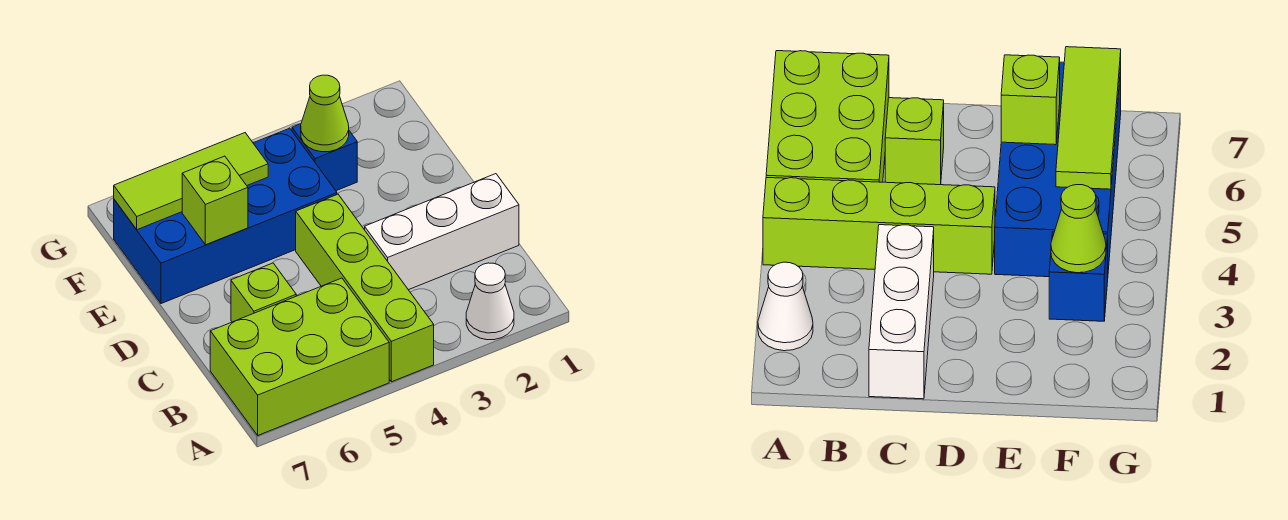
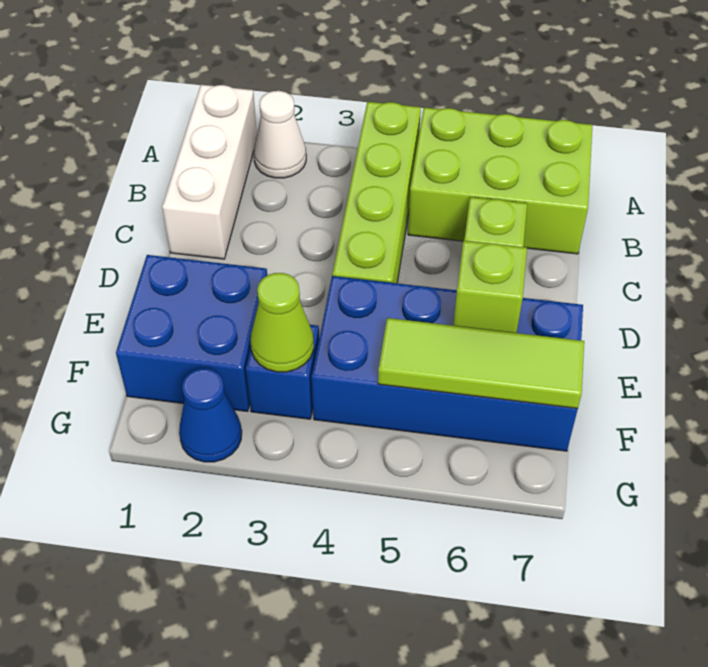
white brick C1:C3 level 1 -> white brick A1:C1 level 1
none -> blue brick E1:F2 level 1
none -> blue cone G2 level 1

